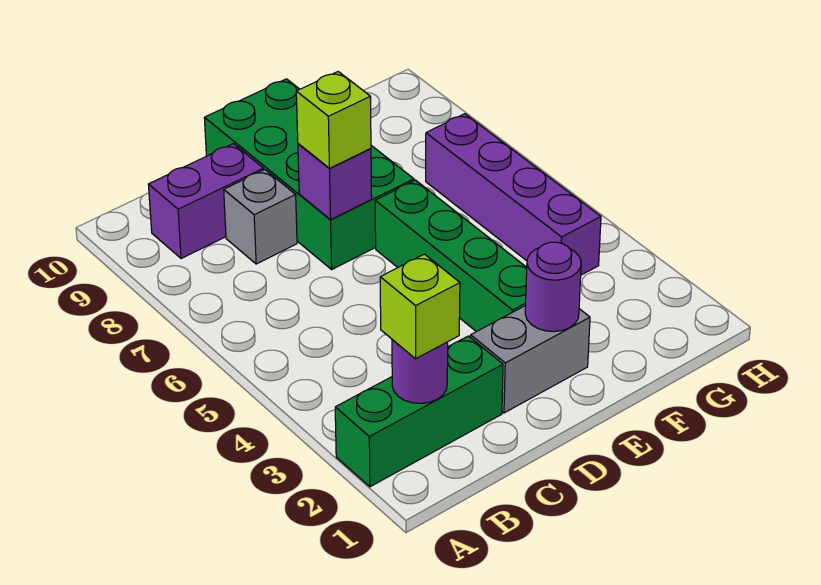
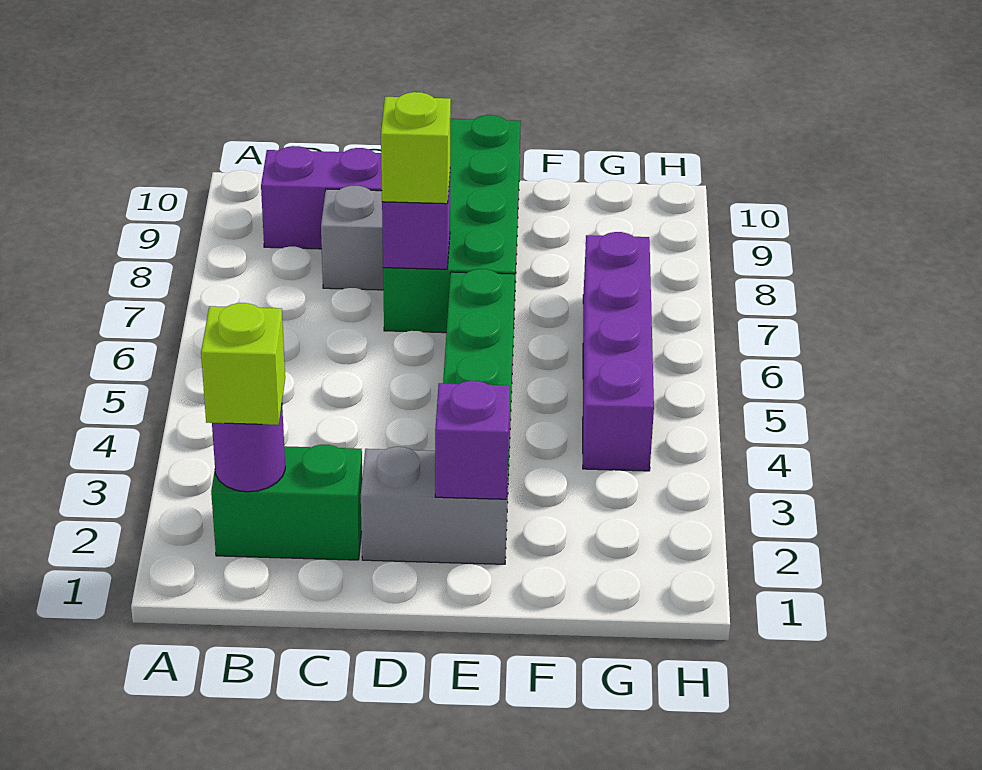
green brick A2:C2 level 1 -> green brick B2:C2 level 1
purple round brick E2 level 2 -> purple brick E2 level 2

